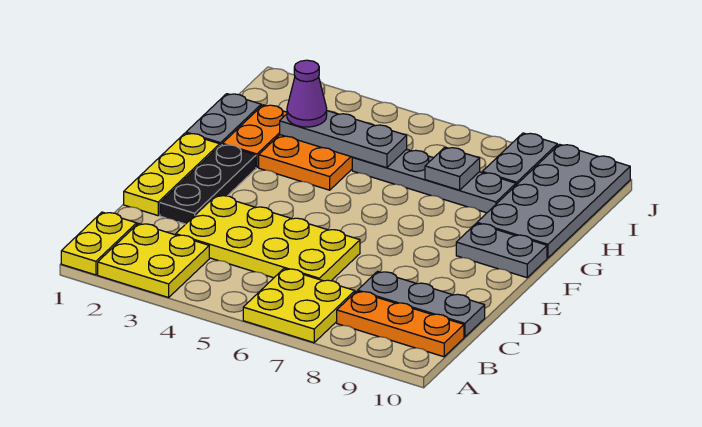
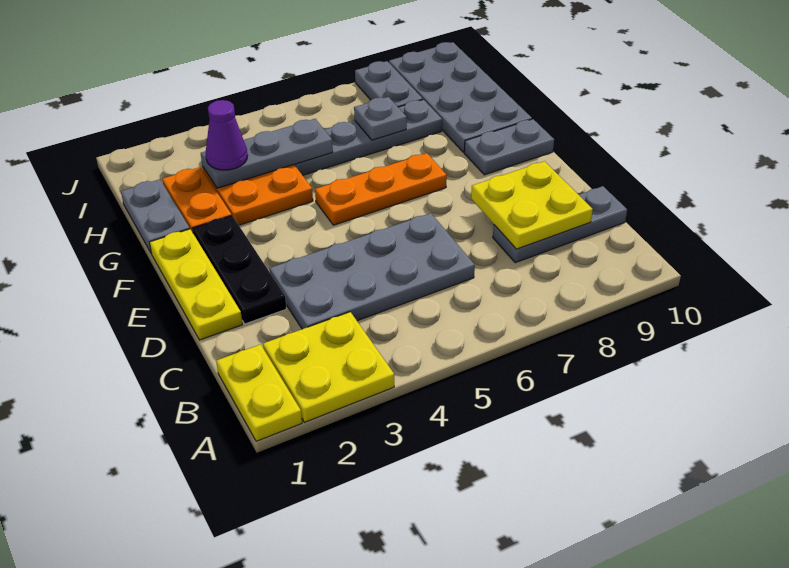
yellow plate A6:B7 level 1 -> yellow plate C8:D9 level 2
orange plate B8:B10 level 1 -> orange plate F5:F7 level 1
yellow plate C3:D6 level 1 -> grey plate C3:D6 level 1

